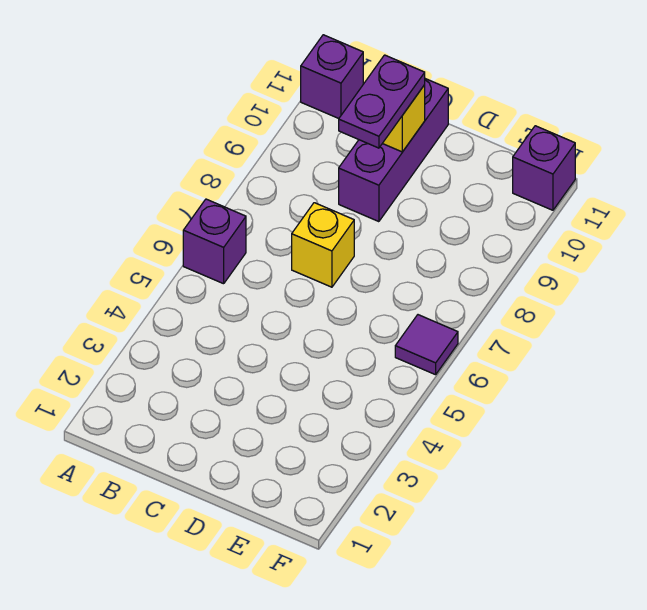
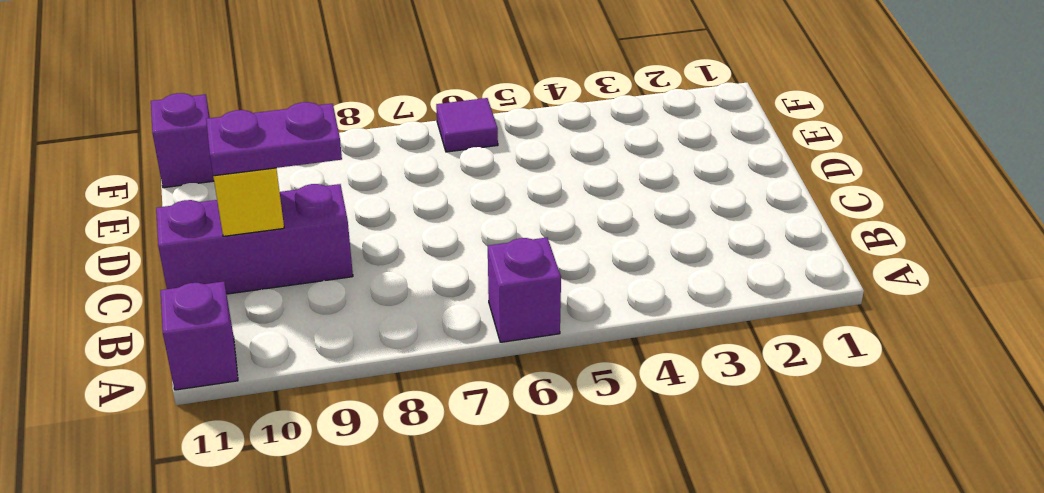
yellow brick C7 level 1 -> none

